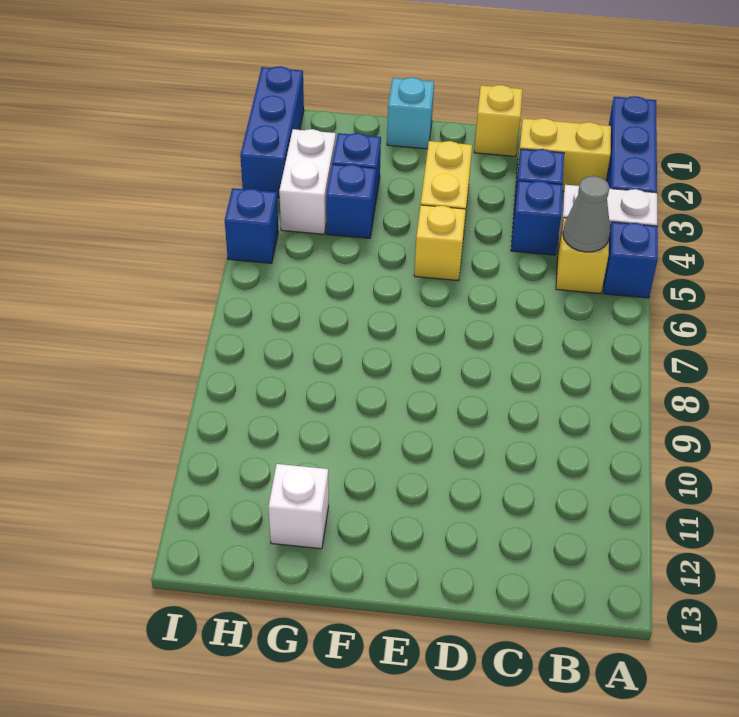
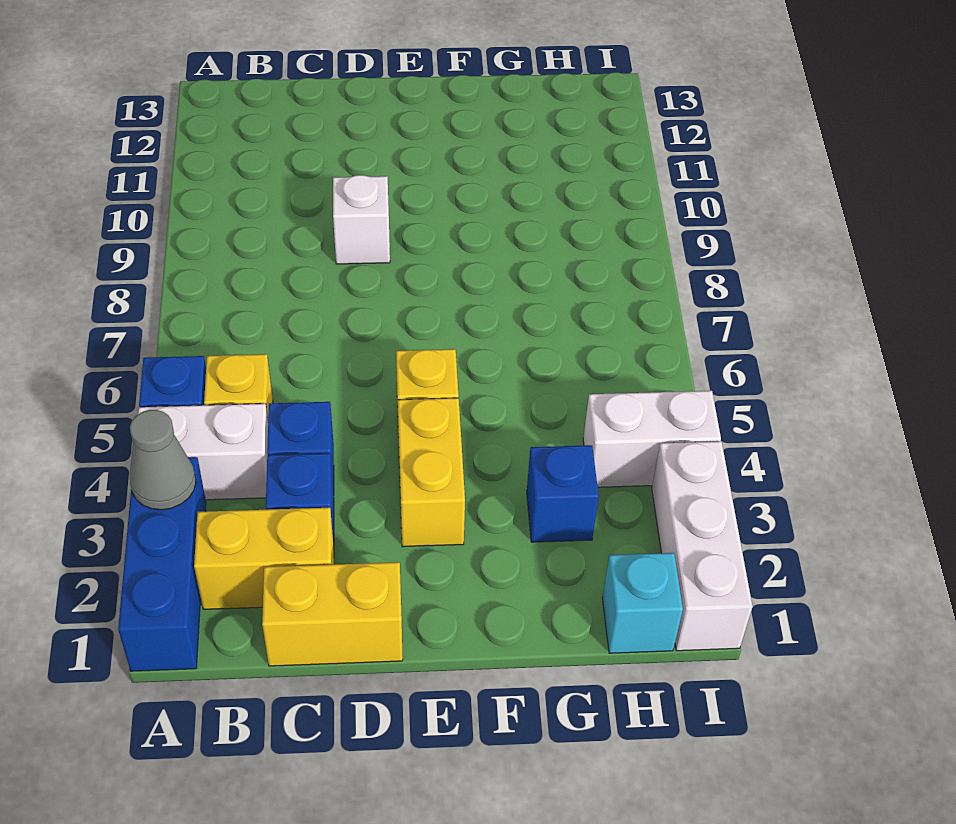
grey cone B5 level 2 -> grey cone A3 level 2
yellow brick D1 level 1 -> yellow brick C1:D1 level 1
cyan brick F1 level 1 -> cyan brick H1 level 1
blue brick G4 level 1 -> none
white brick G12 level 1 -> white brick D9 level 1
white brick H3:H4 level 1 -> white brick H4:I4 level 1
blue brick I1:I3 level 1 -> white brick I1:I3 level 1
blue brick I5 level 1 -> none

